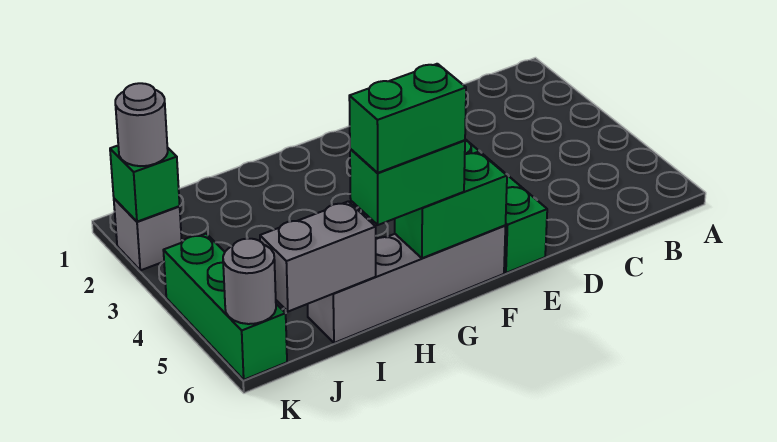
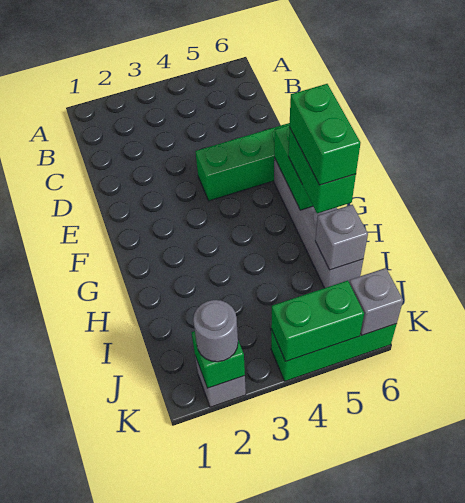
grey brick I6:J6 level 2 -> grey brick I6 level 2
none -> green brick K4:K5 level 2
grey round brick K6 level 2 -> grey brick K6 level 2

